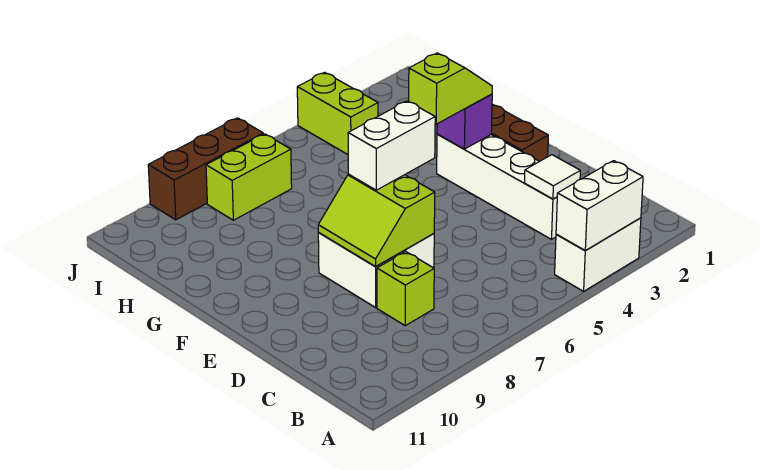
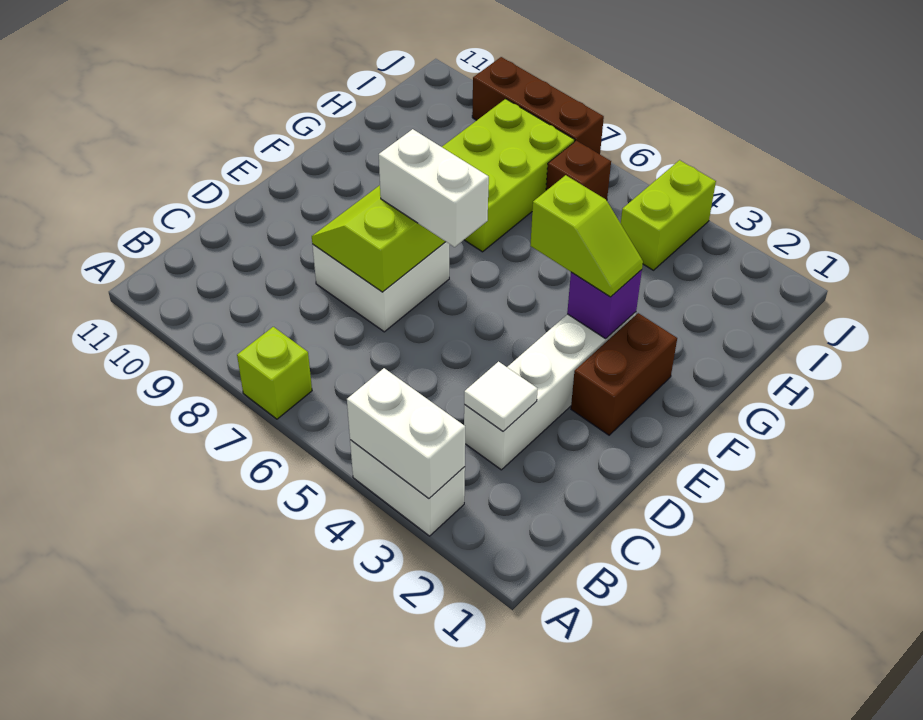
lime brick C8 level 1 -> lime brick A7 level 1
none -> brown brick I6 level 1
lime brick I7:I8 level 1 -> lime brick G7:I8 level 1

